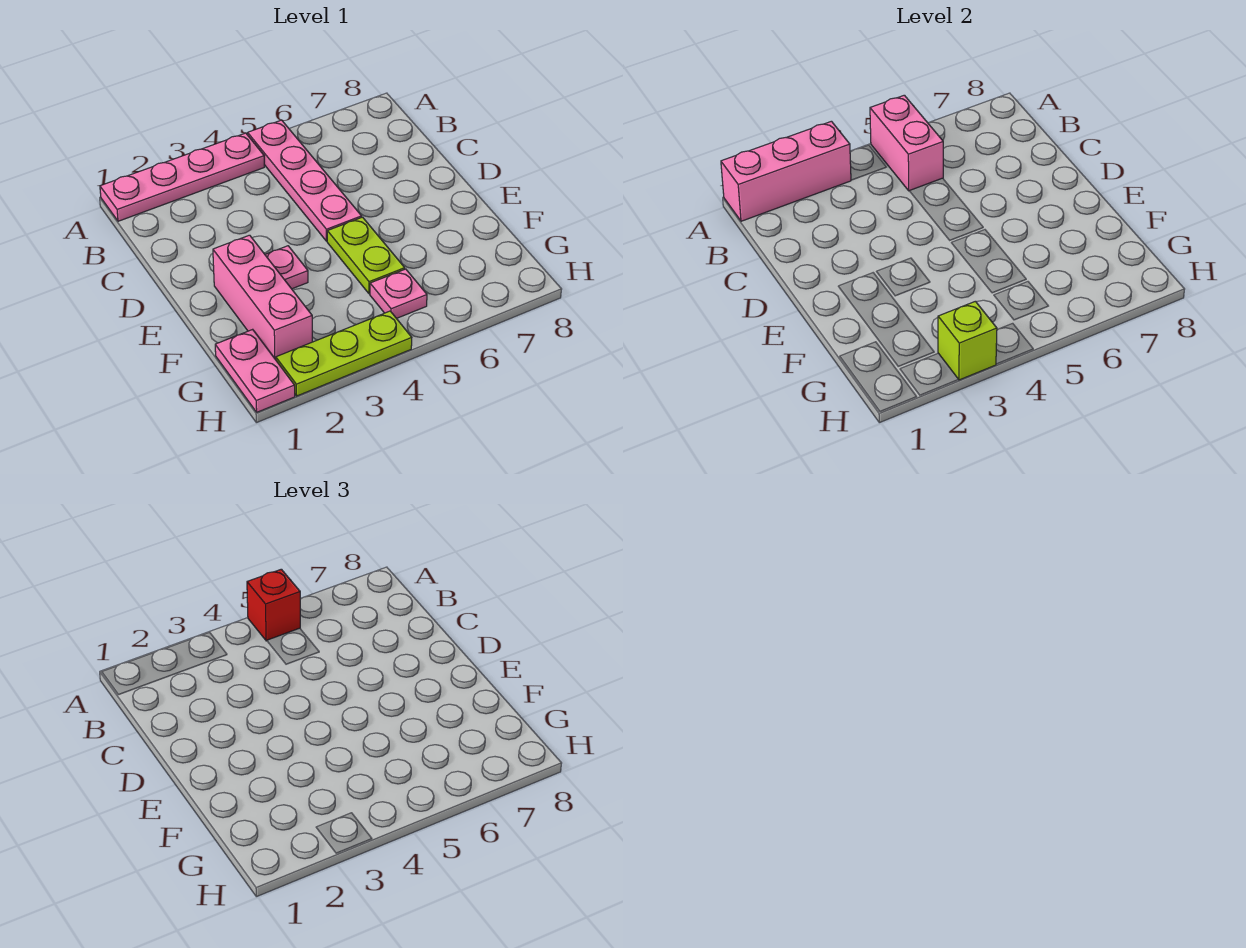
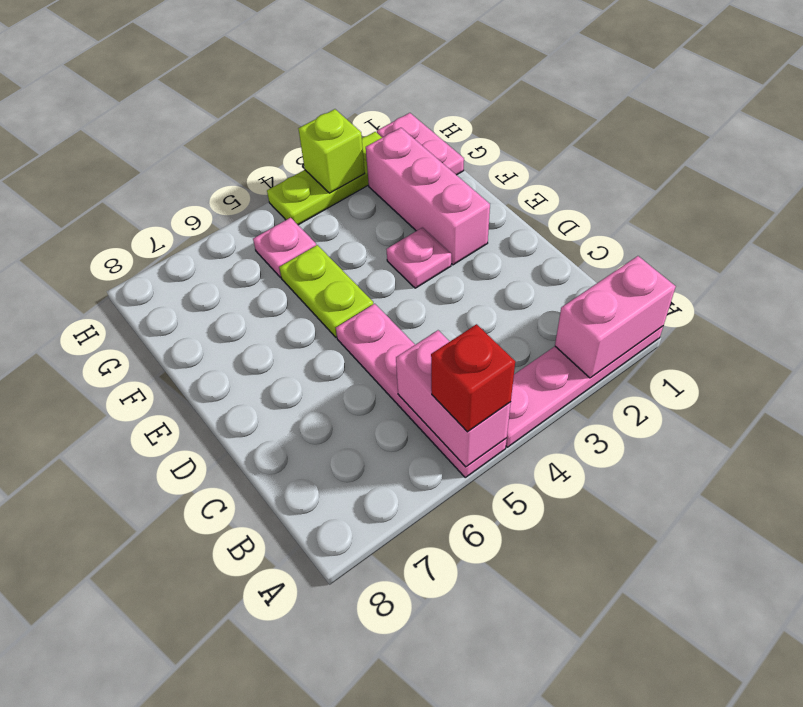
pink brick A1:A3 level 2 -> pink brick A1:A2 level 2

